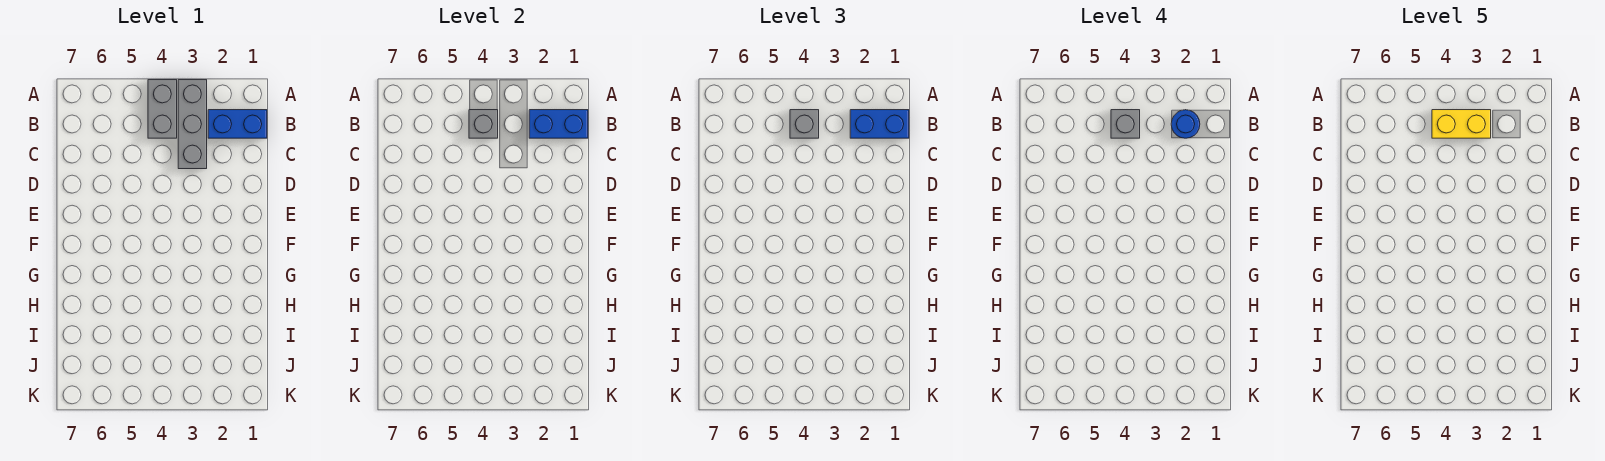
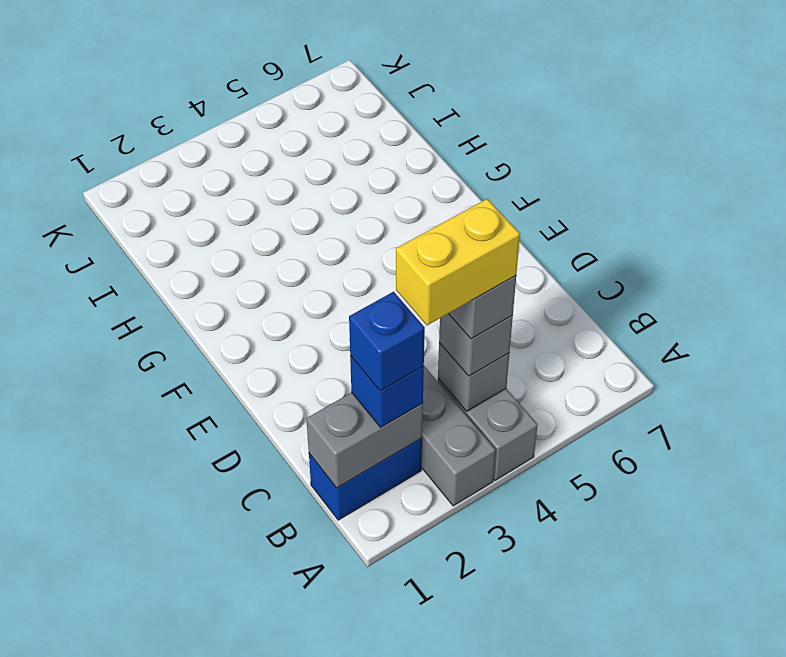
blue brick B1:B2 level 2 -> grey brick B1:B2 level 2
blue brick B1:B2 level 3 -> blue brick B2 level 3
blue round brick B2 level 4 -> blue brick B2 level 4

